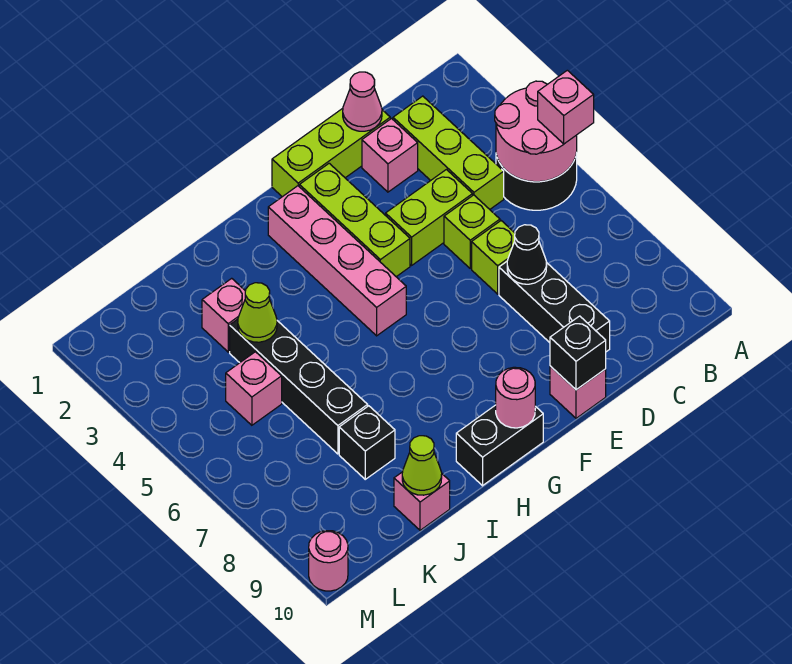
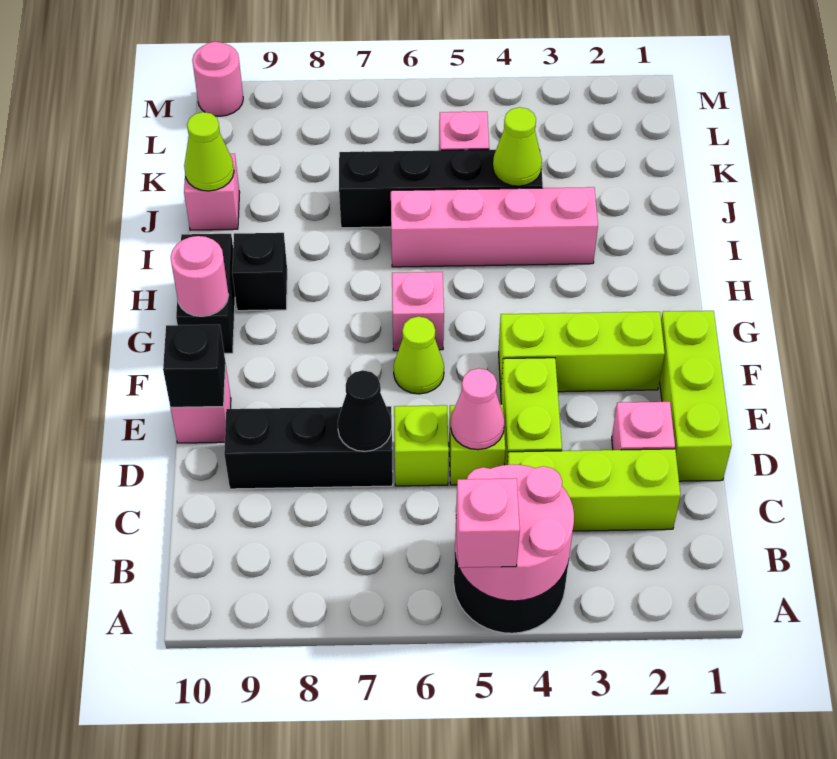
pink cone D1 level 2 -> pink cone D5 level 2
none -> lime cone F6 level 1
pink brick G2:G5 level 1 -> pink brick I3:I6 level 1
pink brick J3 level 1 -> pink brick G6 level 1
black brick J8 level 1 -> black brick H9 level 1

